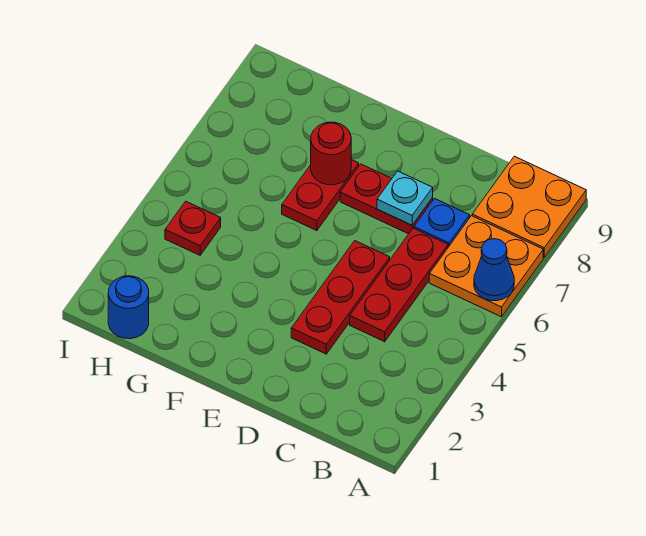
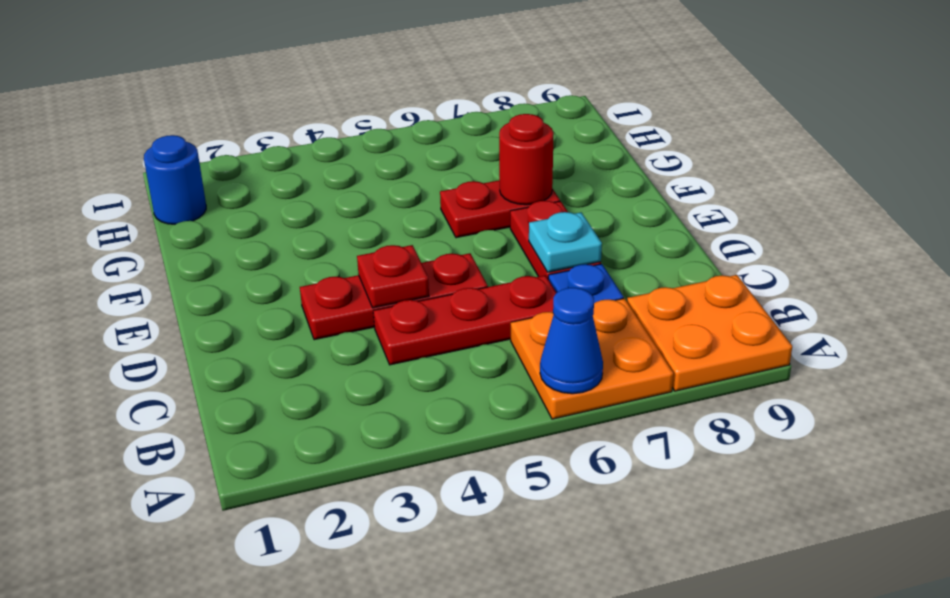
red plate H4 level 1 -> red plate D4 level 2

